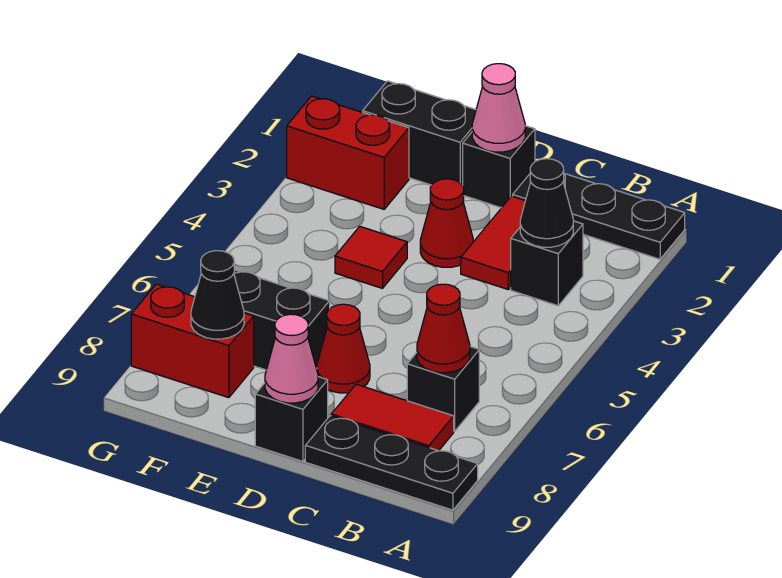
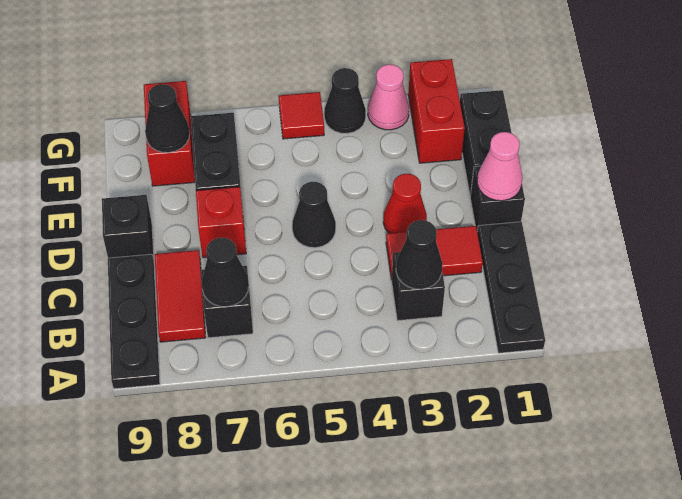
red cone B7 level 2 -> black cone B7 level 2
none -> black cone D5 level 1
red cone D7 level 1 -> red brick D7 level 1
pink cone D9 level 2 -> pink cone G3 level 1
red tile E4 level 1 -> red tile G5 level 1
none -> black cone G4 level 1

